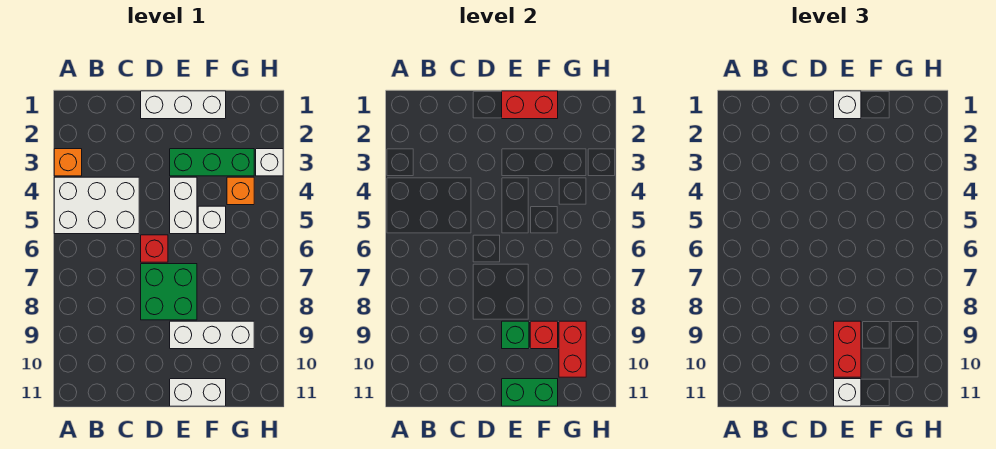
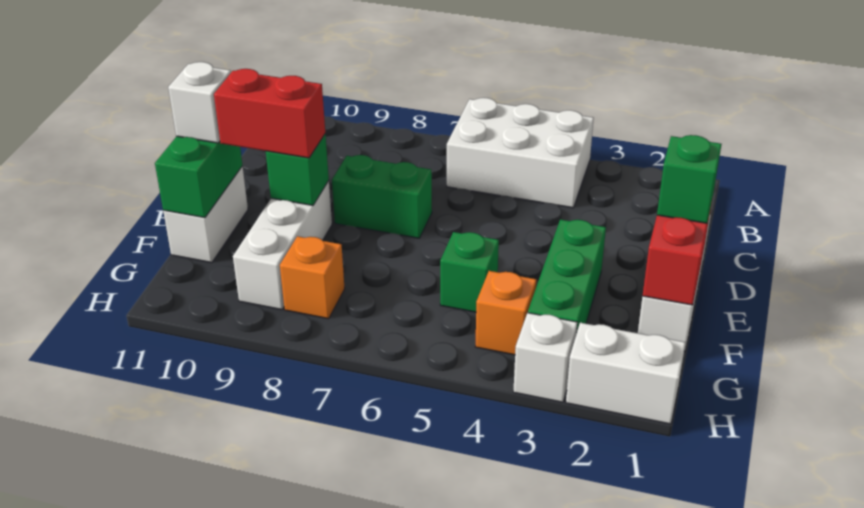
orange brick A3 level 1 -> orange brick G8 level 1
white brick A4:C5 level 1 -> white brick A4:B6 level 1
red brick D6 level 1 -> none
green brick D7:E8 level 1 -> green brick D7:D8 level 1
white brick E1 level 3 -> green brick E1 level 3
white brick E4:E5 level 1 -> white brick H1:H2 level 1
white brick F5 level 1 -> green brick F5 level 1
red brick F9 level 2 -> none
red brick G9:G10 level 2 -> none

